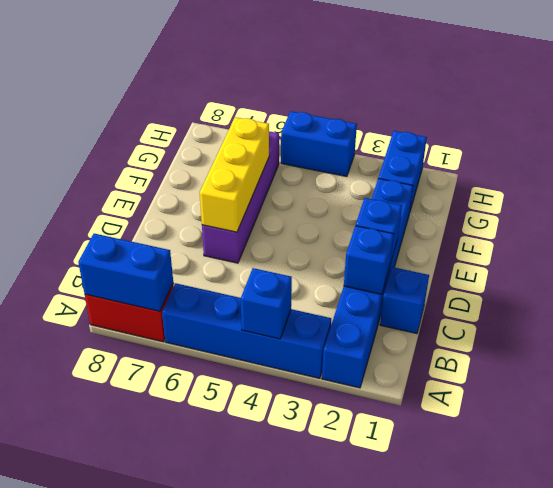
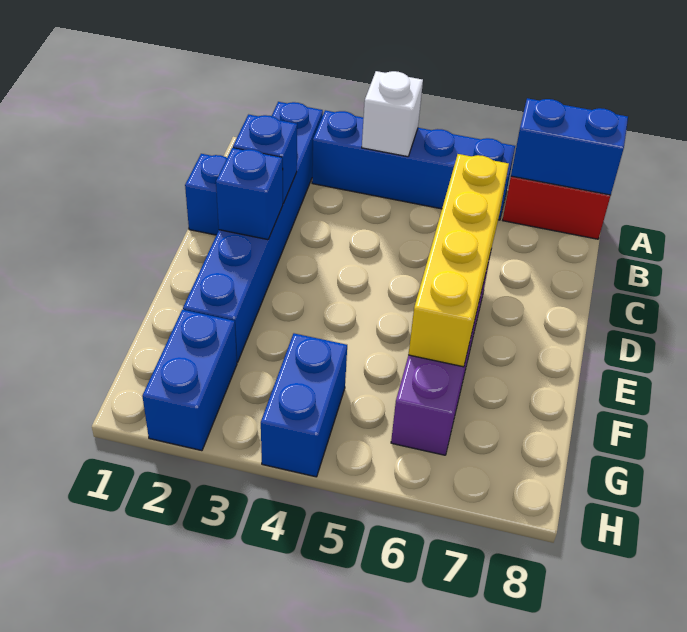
blue brick A4 level 2 -> white brick A4 level 2
yellow brick D6:F6 level 2 -> yellow brick C6:F6 level 2
blue brick H4:H5 level 1 -> blue brick G4:H4 level 1

